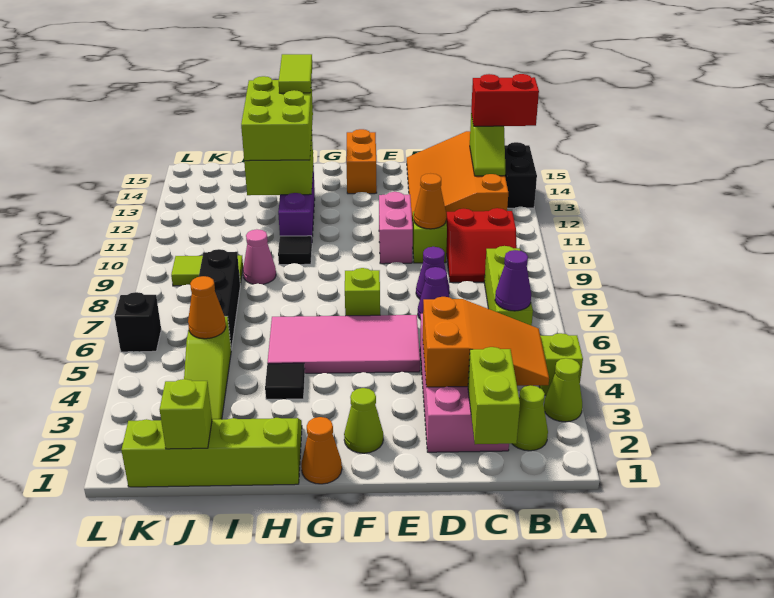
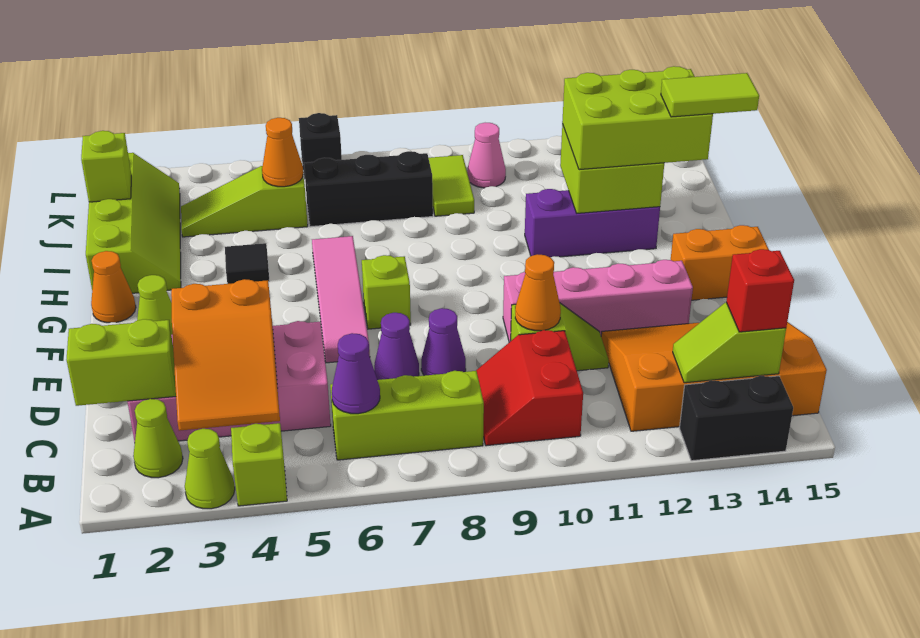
red brick A14:B14 level 3 -> red brick B14 level 3
pink tile E5:H6 level 1 -> pink tile E6:H6 level 1
pink brick E10:E11 level 1 -> pink brick E10:E13 level 1
black tile H10 level 1 -> none
pink cone I9 level 1 -> pink cone K10 level 1

